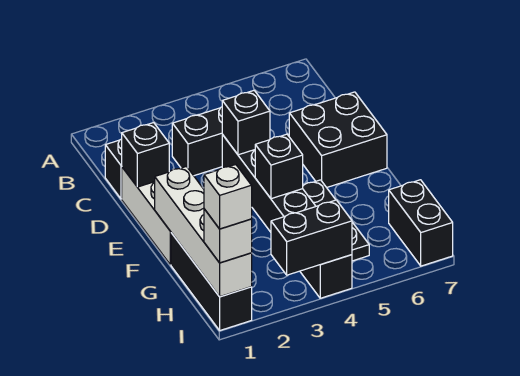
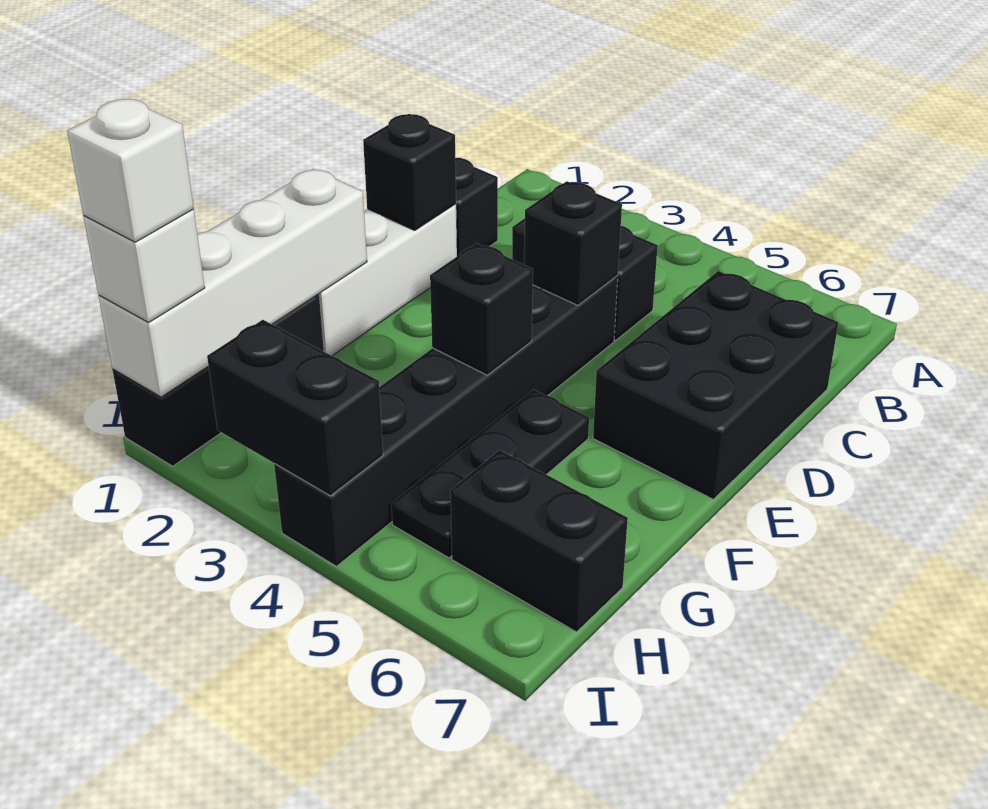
black brick D6:E7 level 1 -> black brick C6:E7 level 1
black brick H7:I7 level 1 -> black brick H6:H7 level 1

